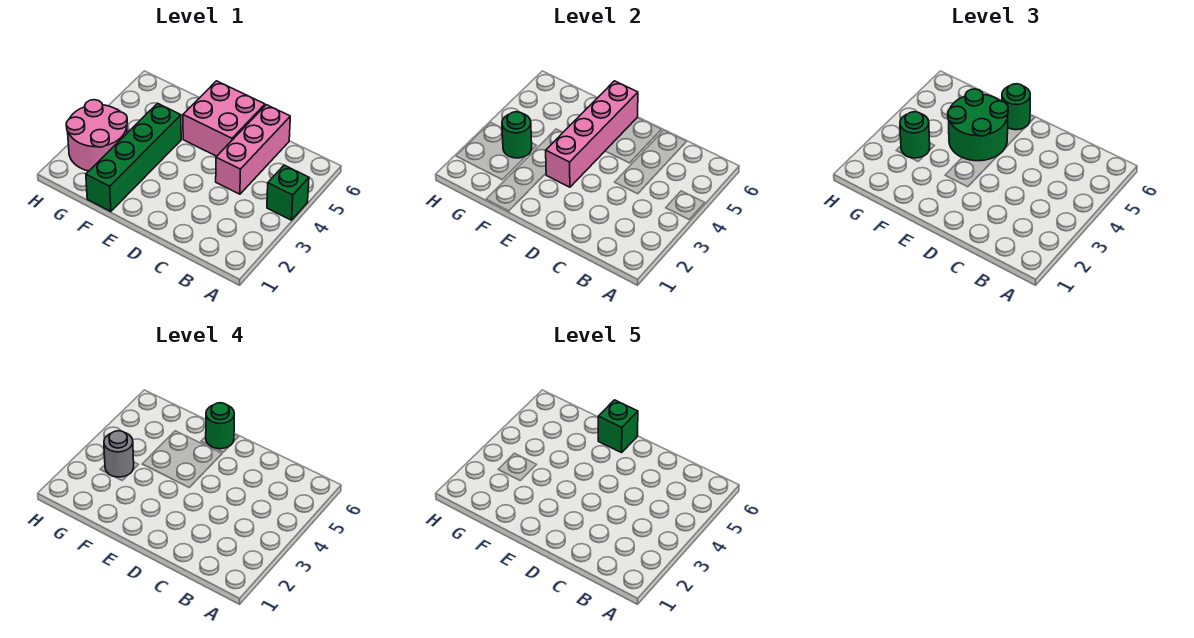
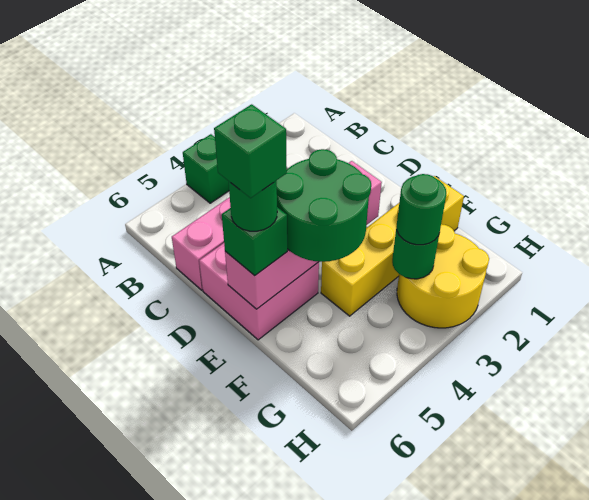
green round brick E6 level 3 -> green brick E6 level 3
green brick F1:F4 level 1 -> yellow brick F1:F4 level 1
pink round brick G2:H3 level 1 -> yellow round brick G2:H3 level 1
grey round brick G3 level 4 -> none

